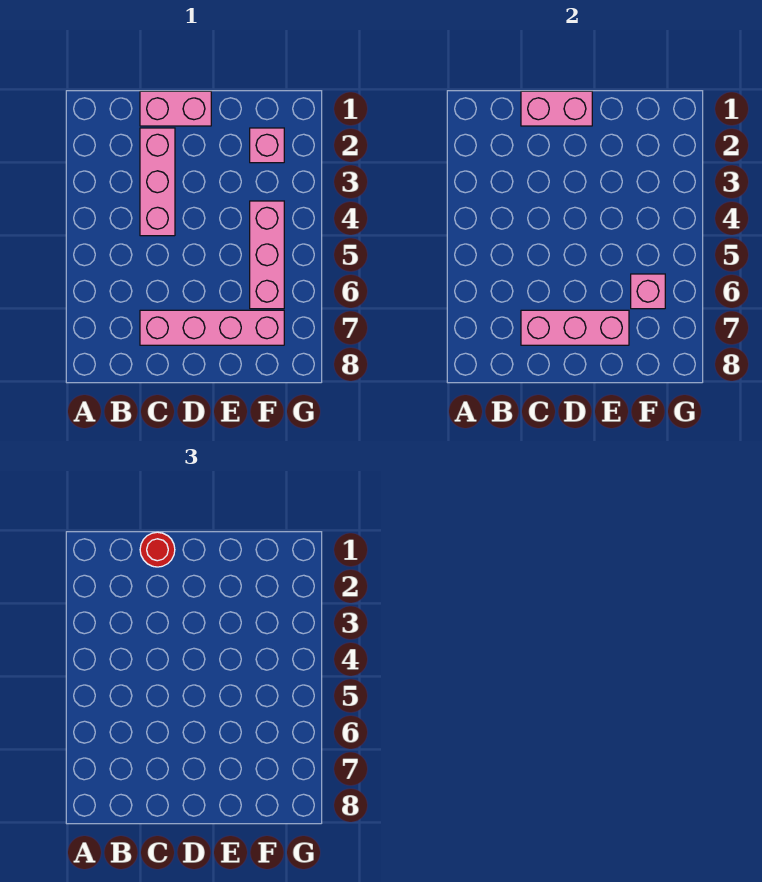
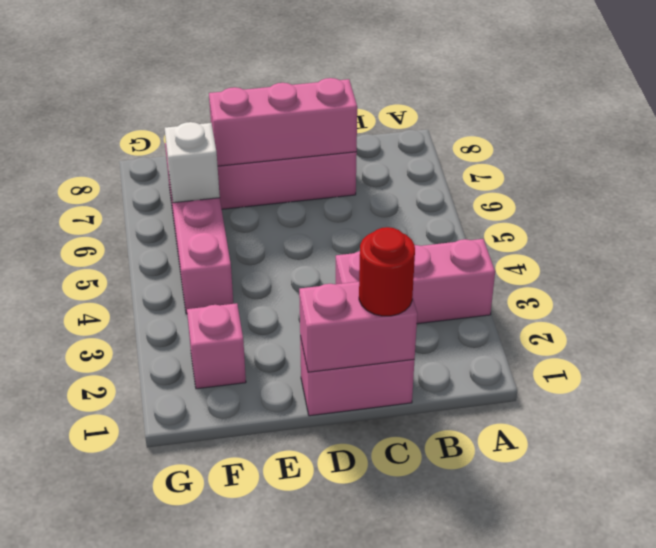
pink brick C2:C4 level 1 -> pink brick A3:C3 level 1
pink brick F6 level 2 -> white brick F6 level 2

